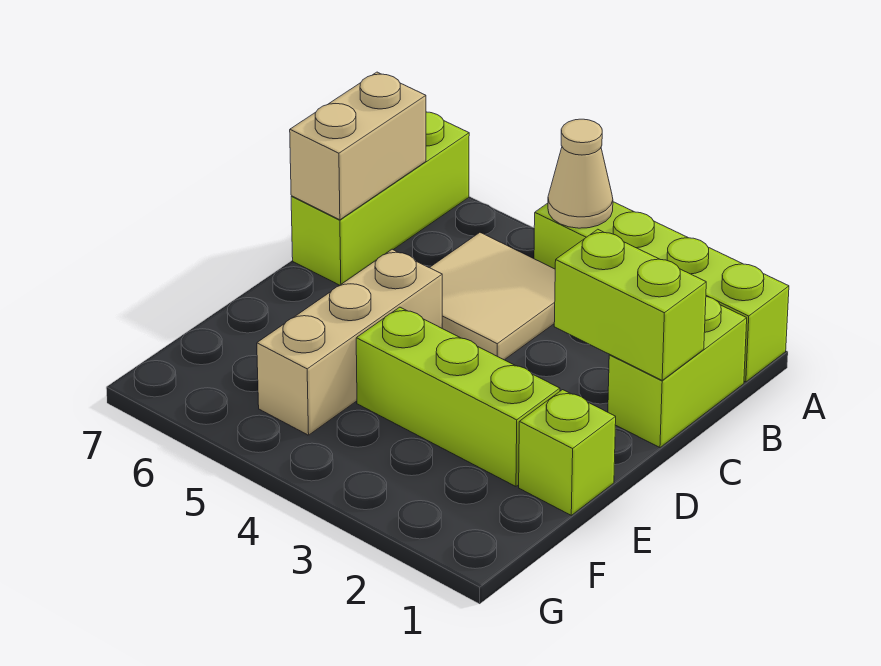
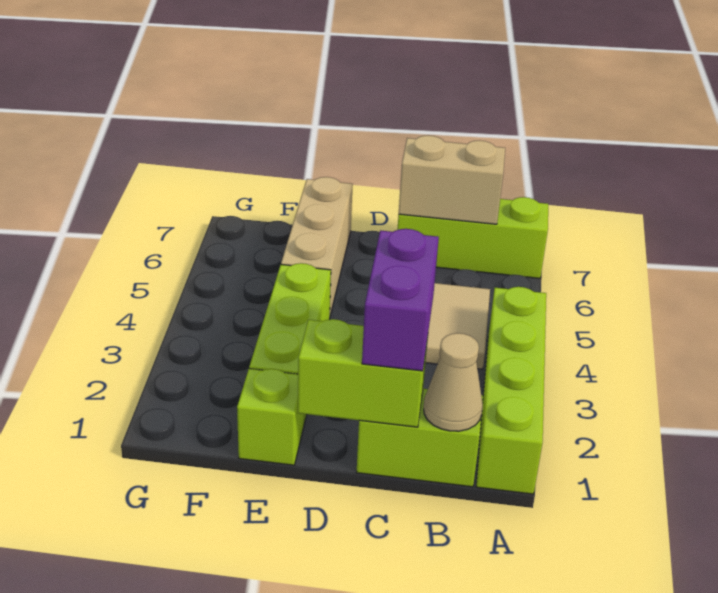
tan cone A4 level 2 -> tan cone B1 level 2
lime brick C1:C2 level 2 -> lime brick C1:D1 level 2
none -> purple brick C1:C2 level 3
tan brick D5:F5 level 1 -> tan brick E5:E7 level 1

